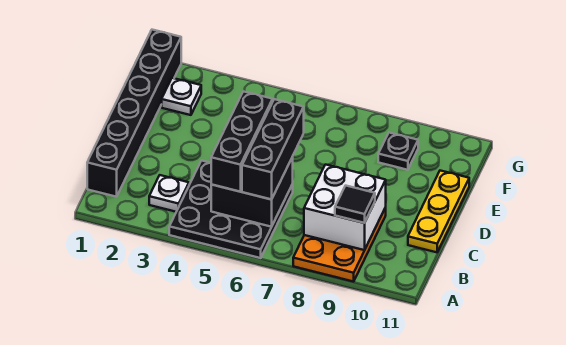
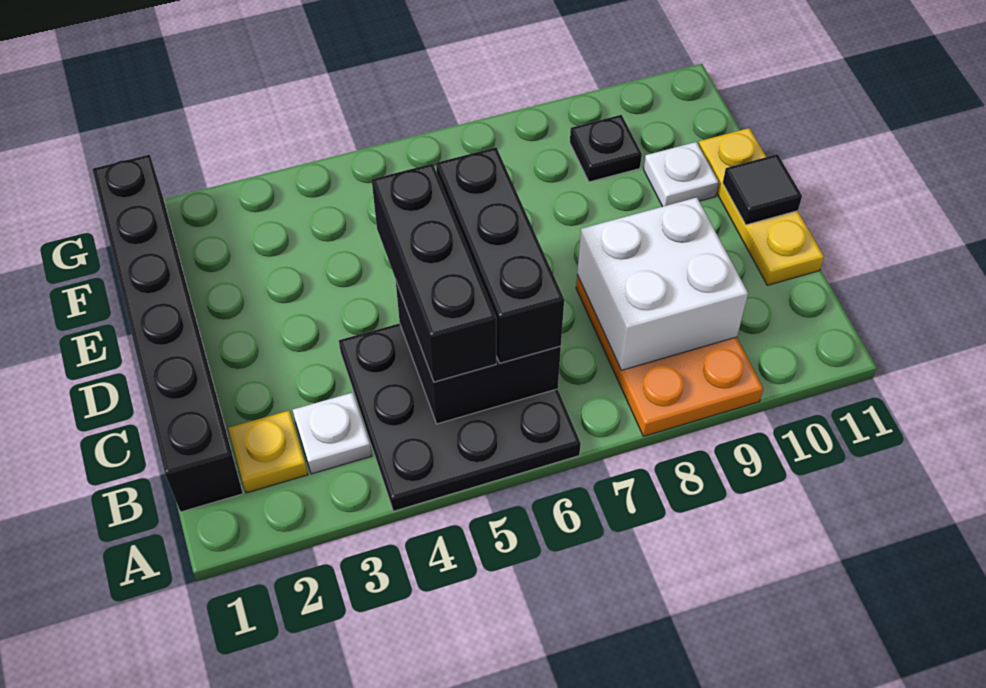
none -> yellow plate B2 level 1
black tile B9 level 3 -> black tile D11 level 2
white plate F2 level 1 -> white plate E10 level 1

